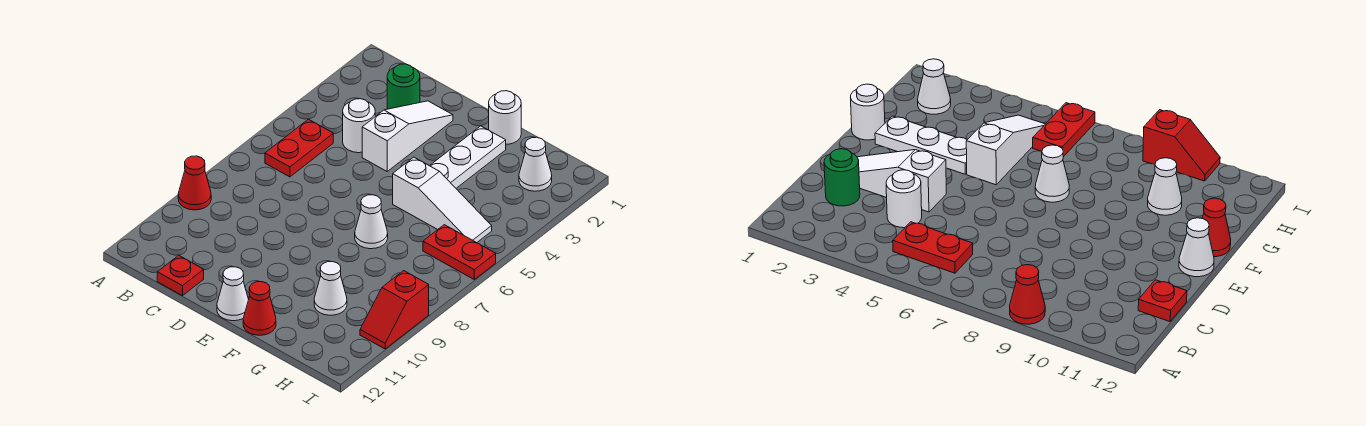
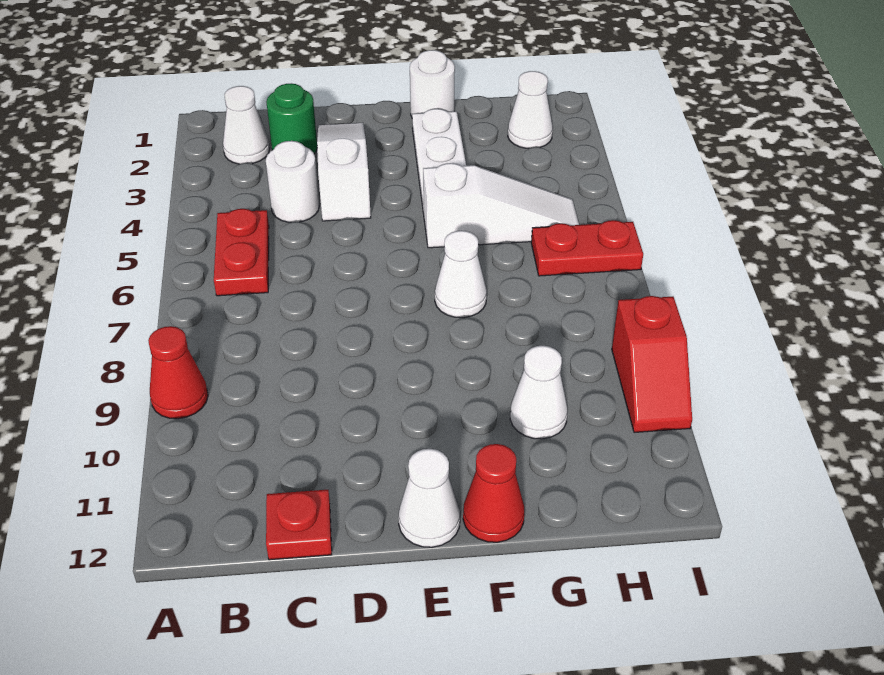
none -> white cone B2 level 1

